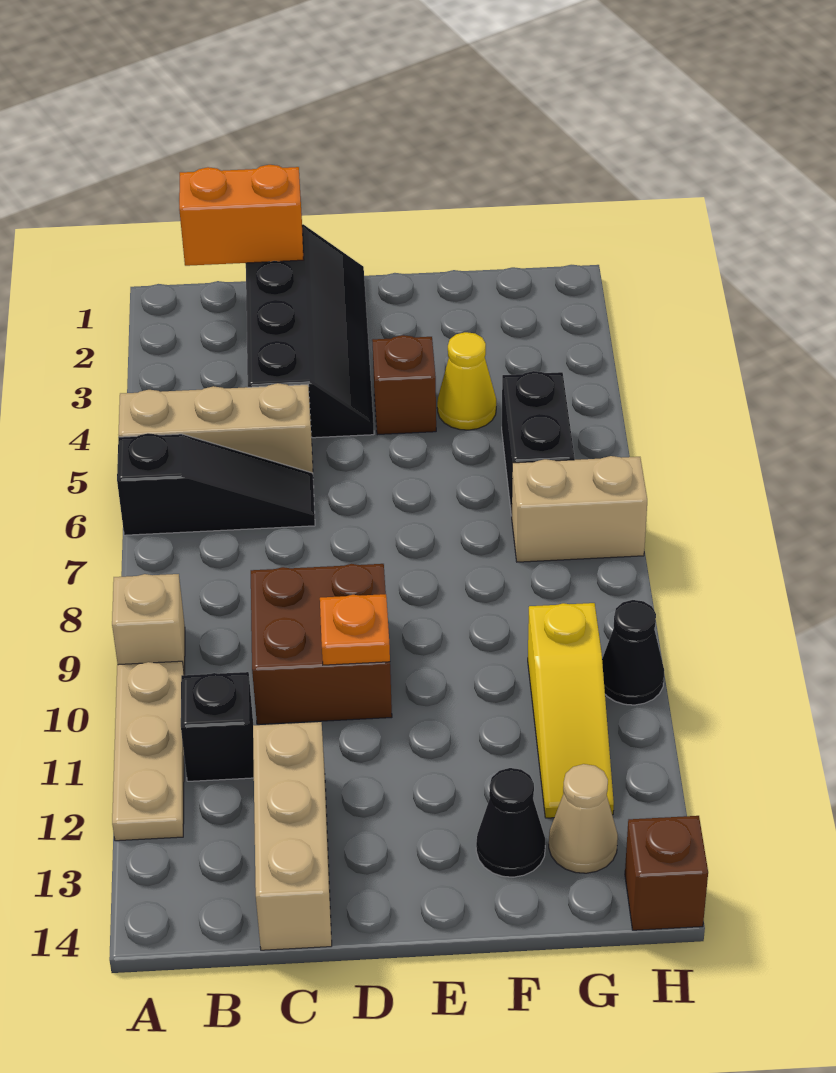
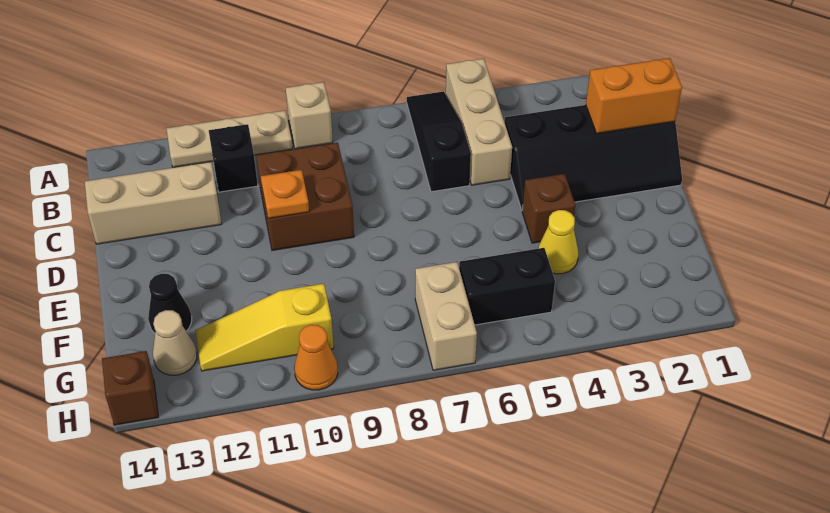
black slope A6:C6 level 1 top A -> black slope A6:C6 level 1 top C
orange brick B1:C1 level 2 -> orange brick C1:C2 level 2
black cone H10 level 1 -> orange cone H10 level 1

